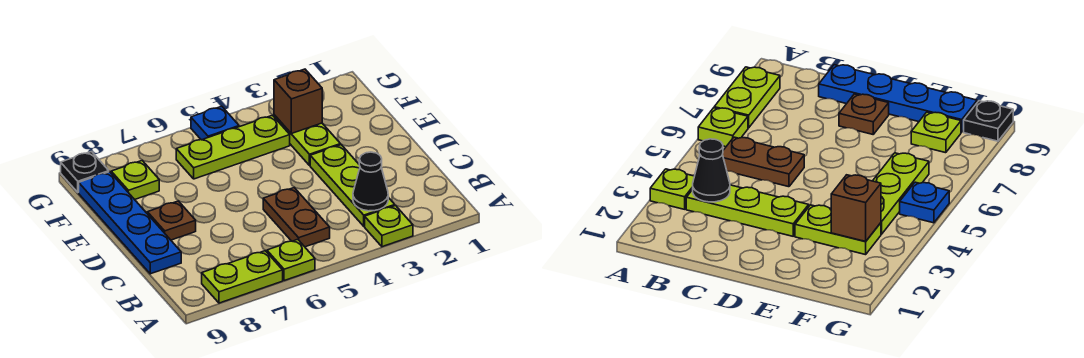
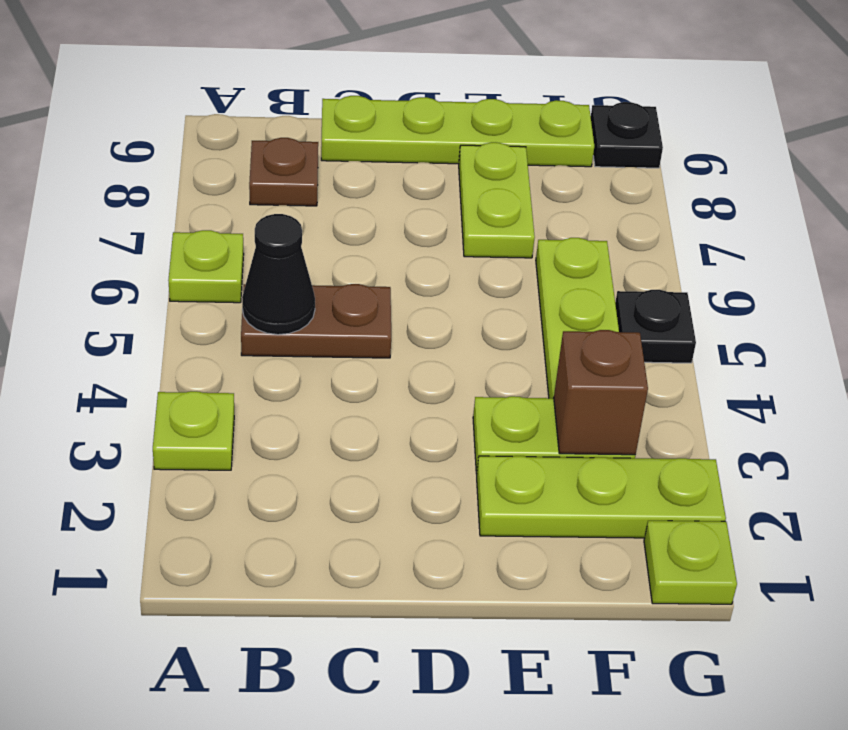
lime plate A7:A8 level 1 -> lime plate E7:E8 level 1
lime plate B3:D3 level 1 -> lime plate E2:G2 level 1
black cone B3 level 2 -> black cone B5 level 2
blue plate C9:F9 level 1 -> lime plate C9:F9 level 1
brown plate D8 level 1 -> brown plate B8 level 1
lime plate F8 level 1 -> lime plate G1 level 1
blue plate G5 level 1 -> black plate G5 level 1

